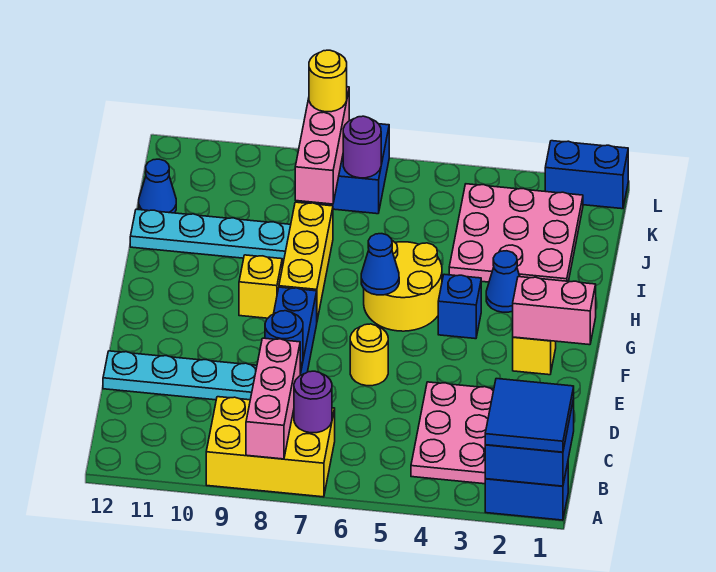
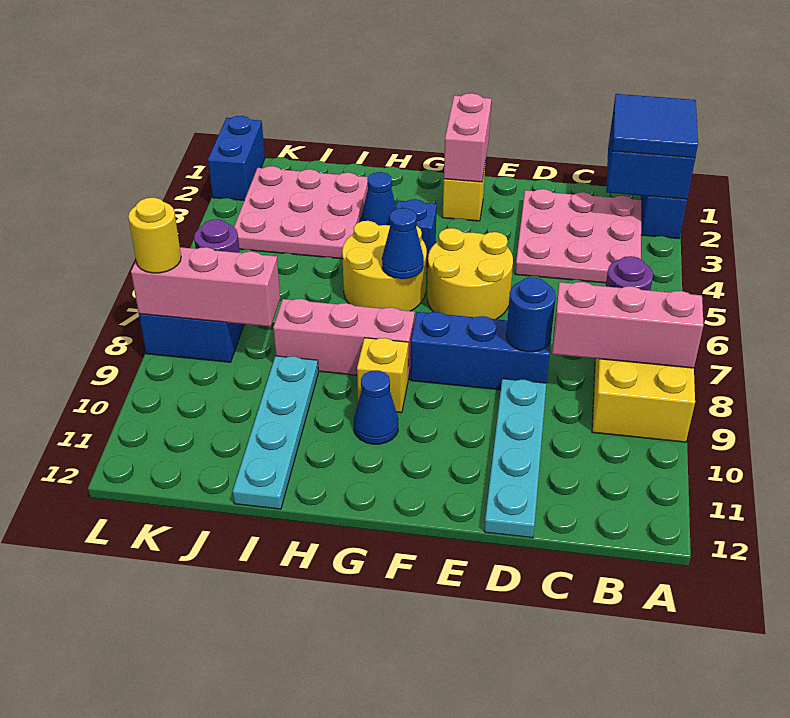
yellow round brick E6 level 1 -> yellow round brick E5:F6 level 1
yellow brick G8:I8 level 1 -> pink brick G8:I8 level 1
blue cone J12 level 1 -> blue cone G10 level 1

